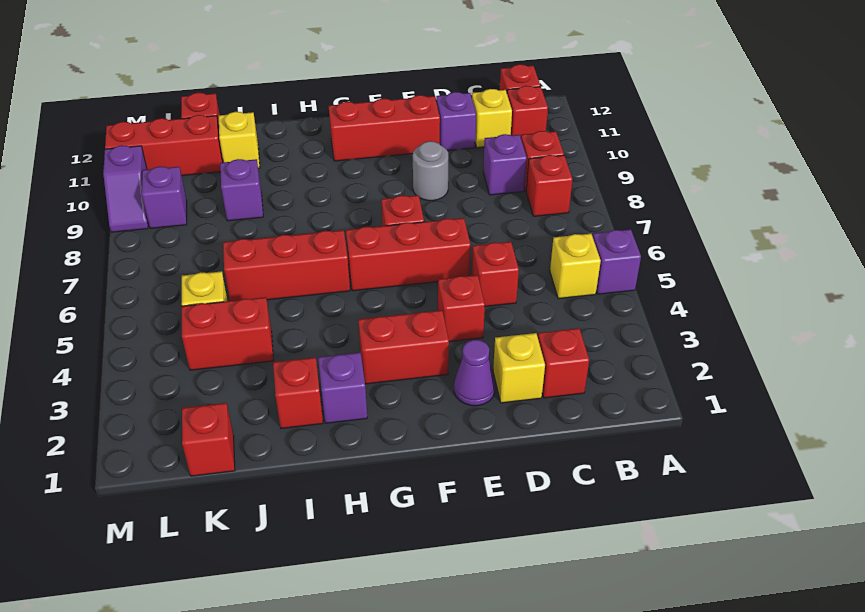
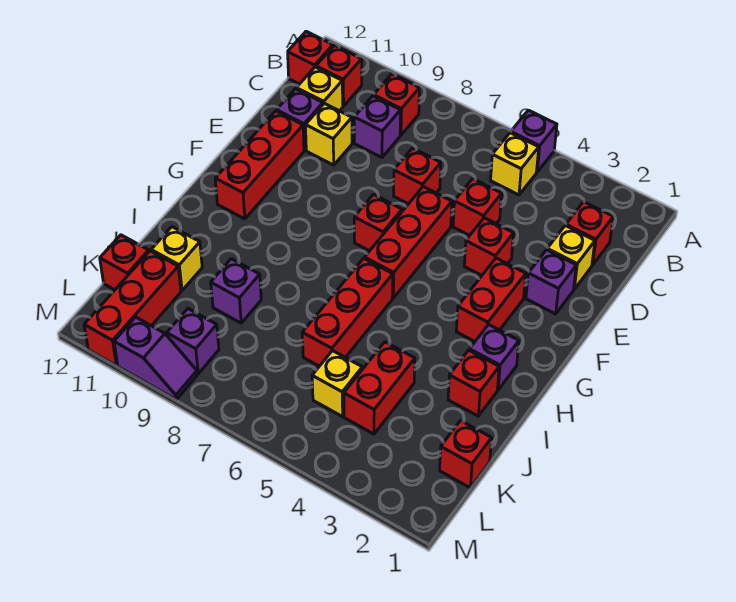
red brick B8 level 1 -> red brick D7 level 1
none -> yellow brick D10 level 1
purple cone E2 level 1 -> purple brick E2 level 1
grey round brick E9 level 1 -> none

